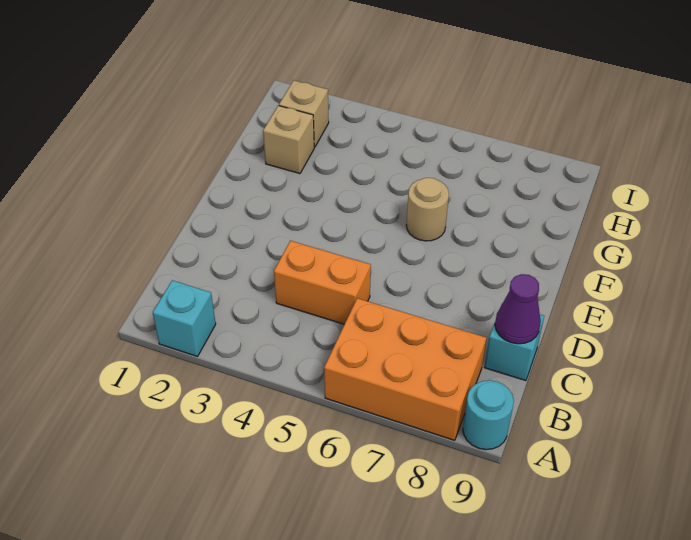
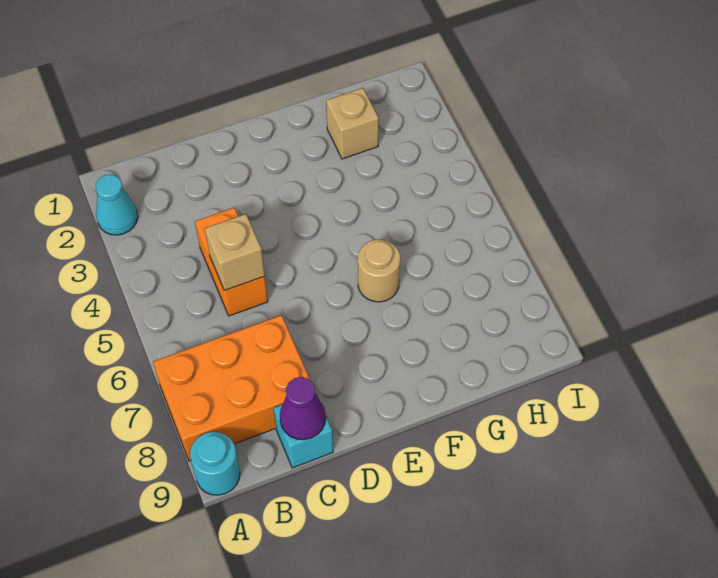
cyan brick A2 level 1 -> cyan cone A2 level 1
orange brick A6:B8 level 1 -> orange brick A7:C8 level 1
tan brick H2 level 1 -> tan brick C5 level 2

